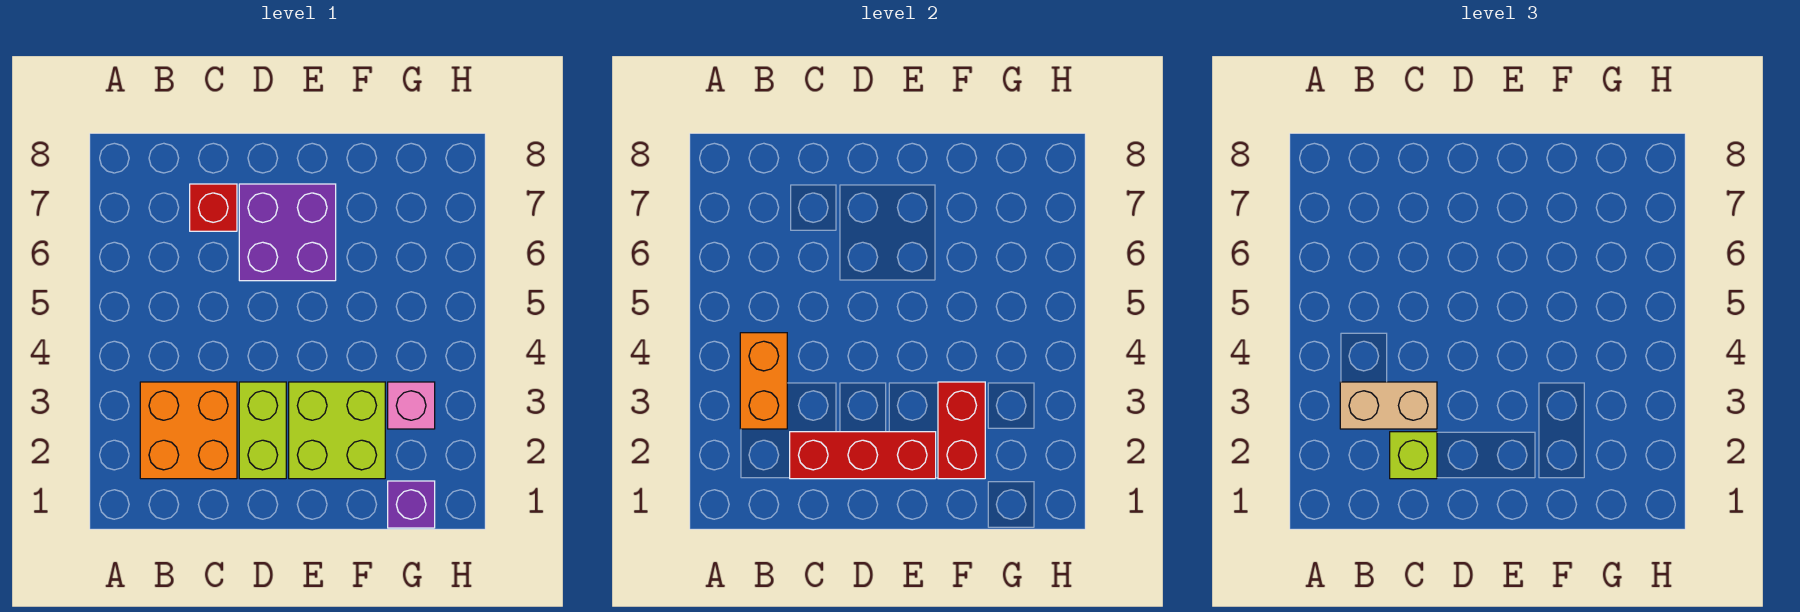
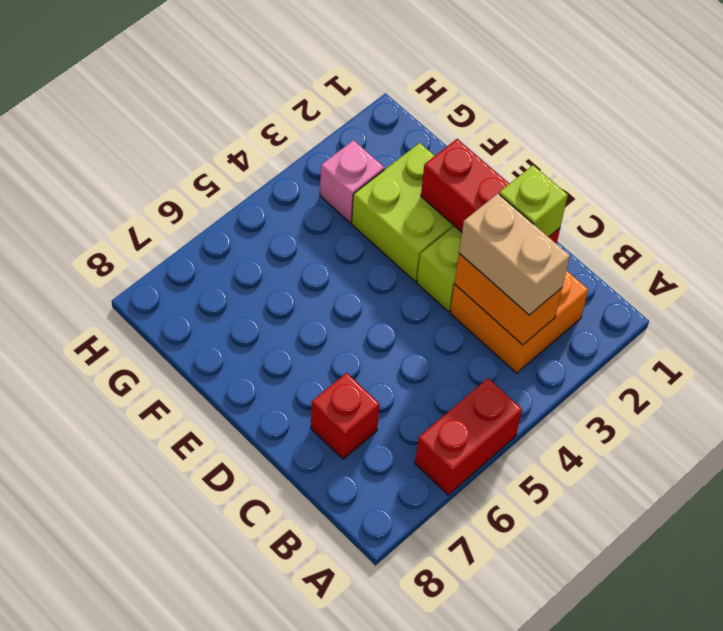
orange brick B3:B4 level 2 -> orange brick B3:C3 level 2
purple brick D6:E7 level 1 -> none
red brick F2:F3 level 2 -> red brick A5:A6 level 1
purple brick G1 level 1 -> none

